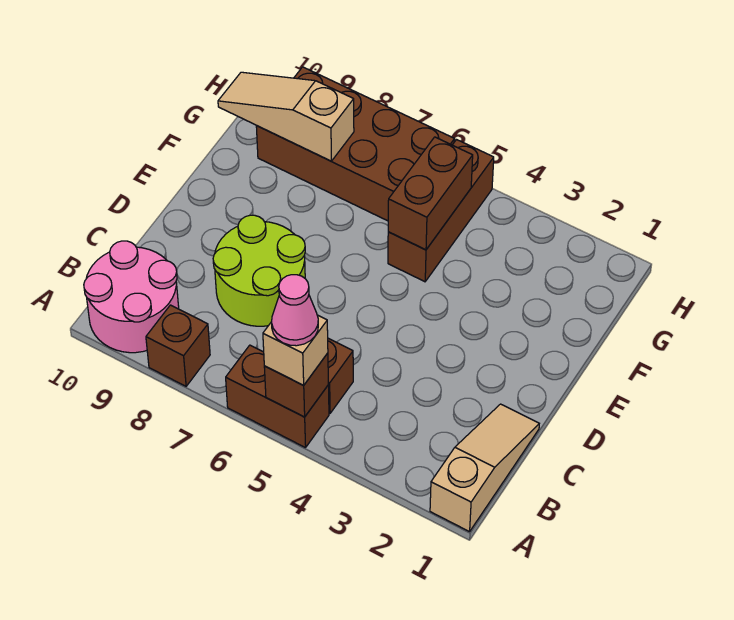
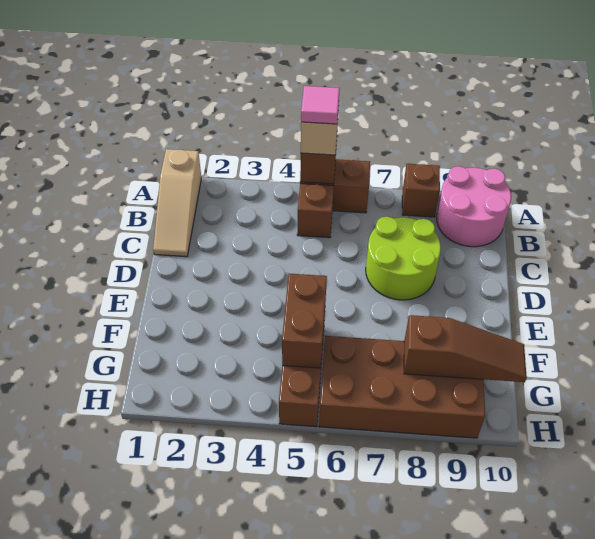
pink cone A5 level 4 -> pink tile A5 level 4
tan slope G8:G10 level 2 top 8 -> brown slope G8:G10 level 2 top 8

